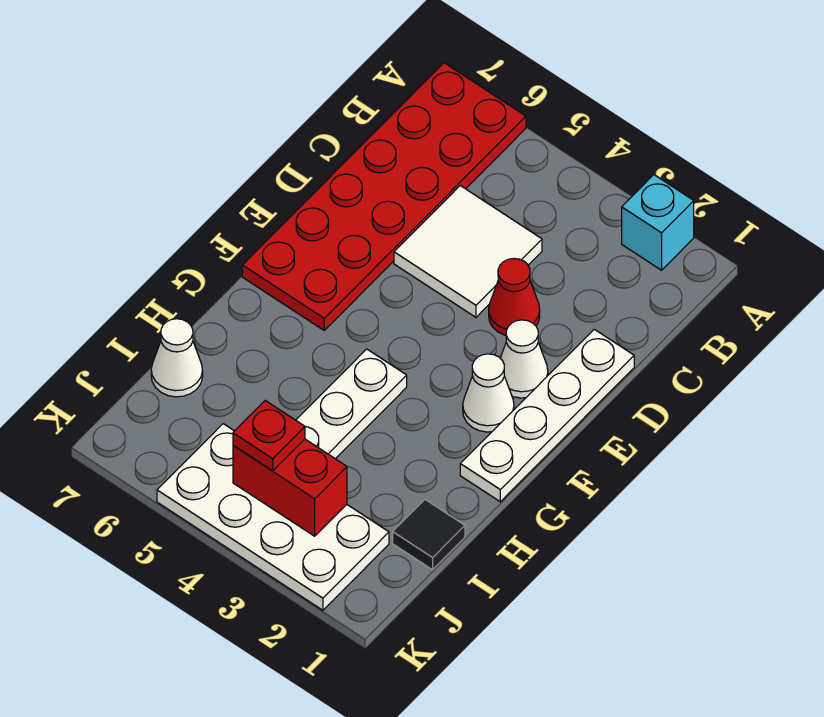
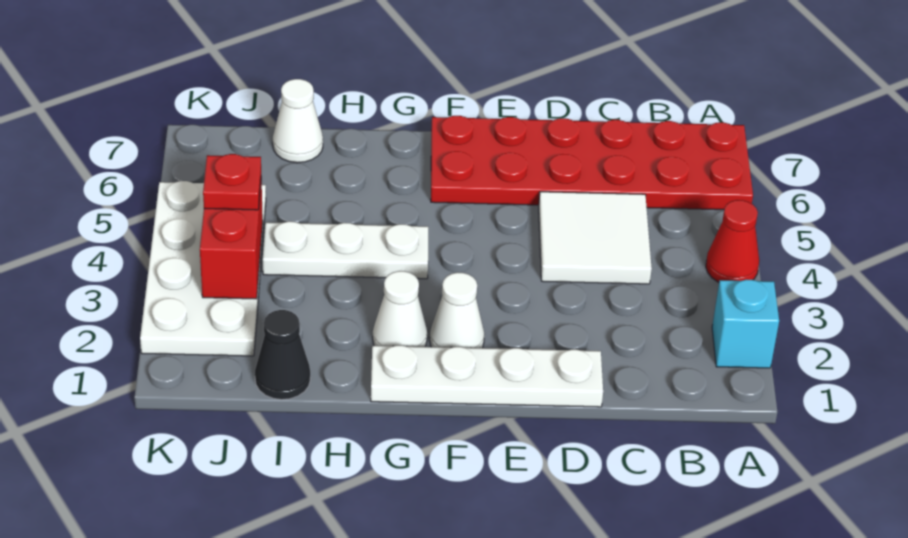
red cone D3 level 1 -> red cone A4 level 1
white cone E2 level 1 -> white cone G2 level 1
black tile I1 level 1 -> black cone I1 level 1

